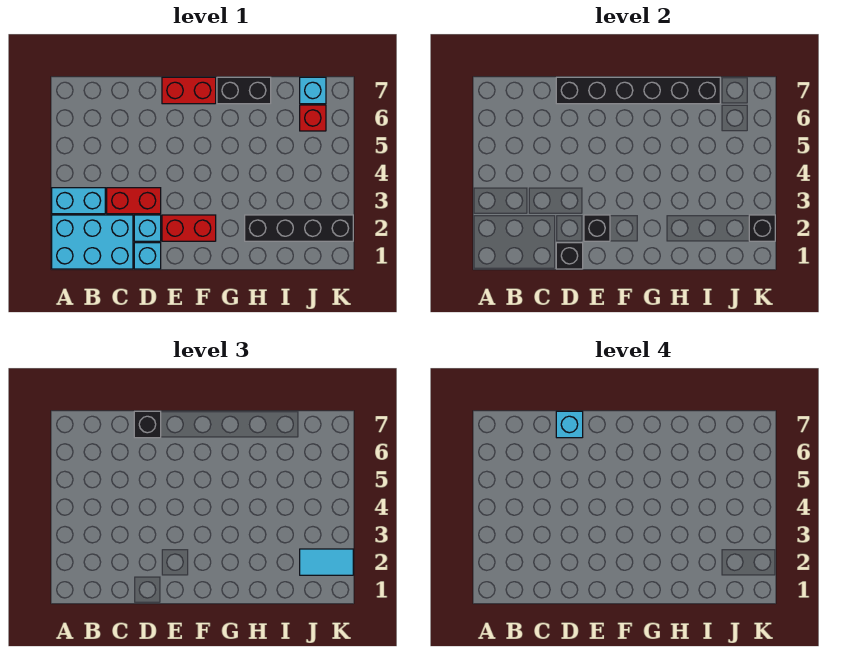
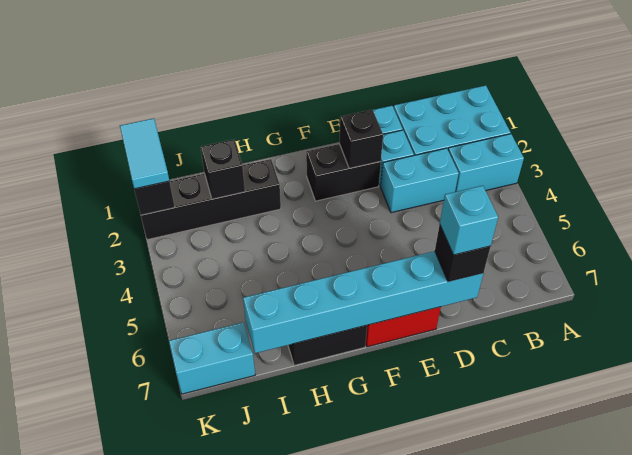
red brick C3:D3 level 1 -> cyan brick C3:D3 level 1
black brick D1 level 2 -> black brick I2 level 2
black brick D7:I7 level 2 -> cyan brick D7:I7 level 2
red brick E2:F2 level 1 -> black brick E2:F2 level 1
cyan tile J2:K2 level 3 -> cyan tile K1:K2 level 3
red brick J6 level 1 -> none
cyan brick J7 level 1 -> cyan brick J7:K7 level 1

